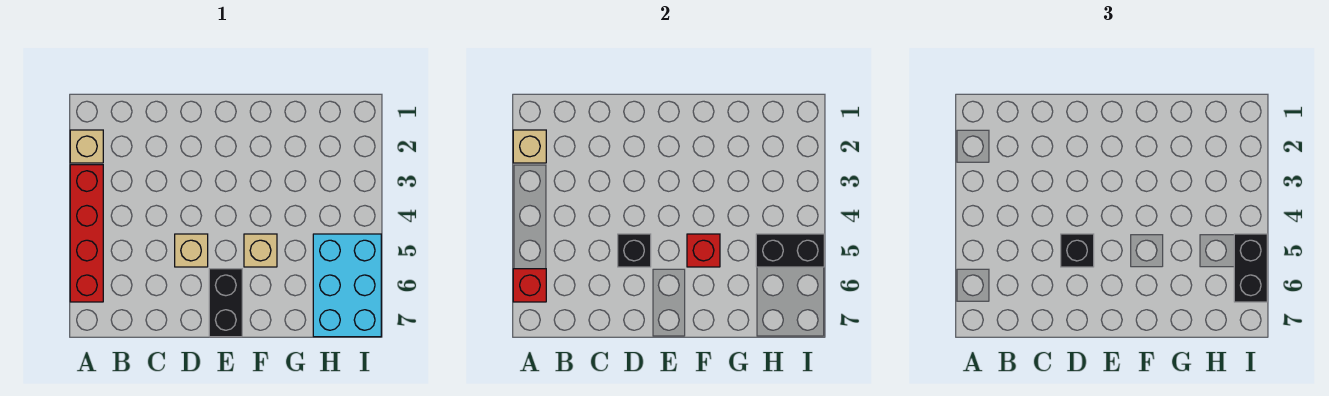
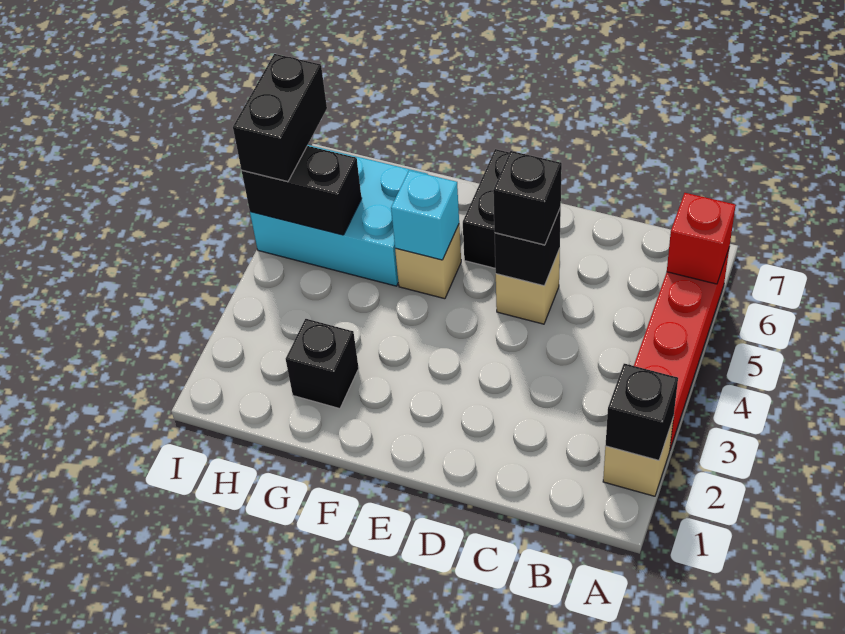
tan brick A2 level 2 -> black brick A2 level 2
red brick F5 level 2 -> cyan brick F5 level 2
none -> black brick G2 level 1
cyan brick H5:I7 level 1 -> cyan brick G5:I6 level 1

